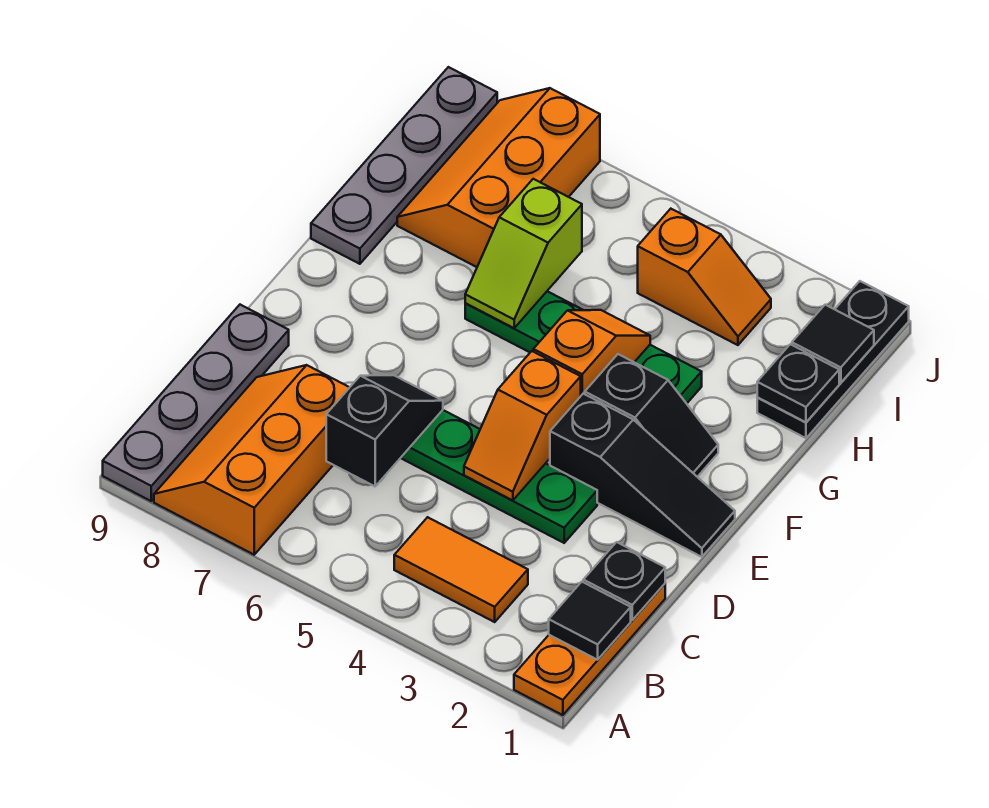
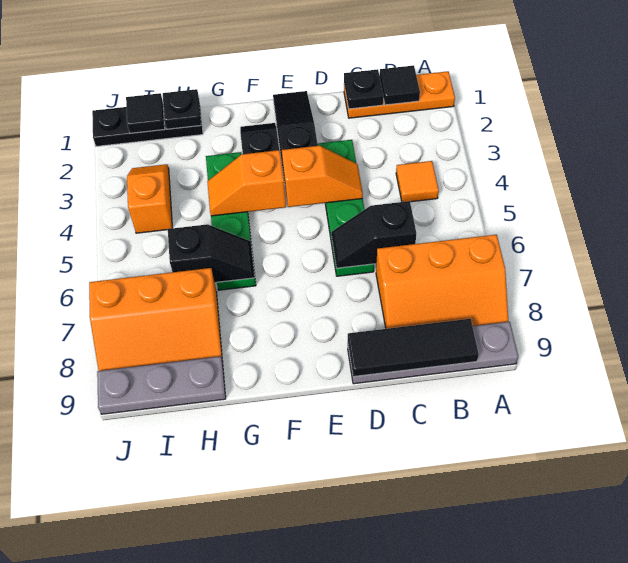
orange tile B3:B4 level 1 -> orange tile B4 level 1
none -> black tile B9:D9 level 2
lime slope G6:H6 level 2 top H -> black slope G6:H6 level 2 top H
grey plate G9:J9 level 1 -> grey plate H9:J9 level 1

